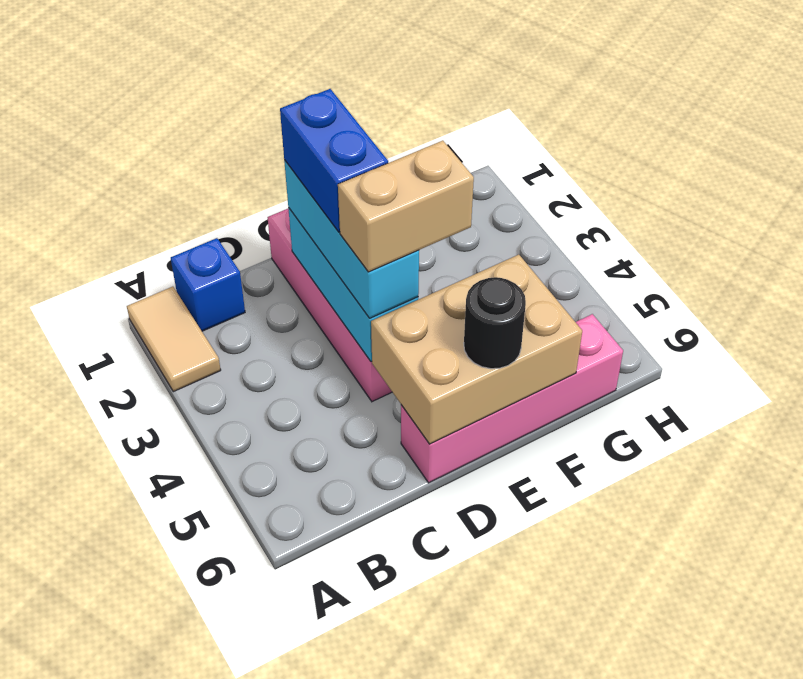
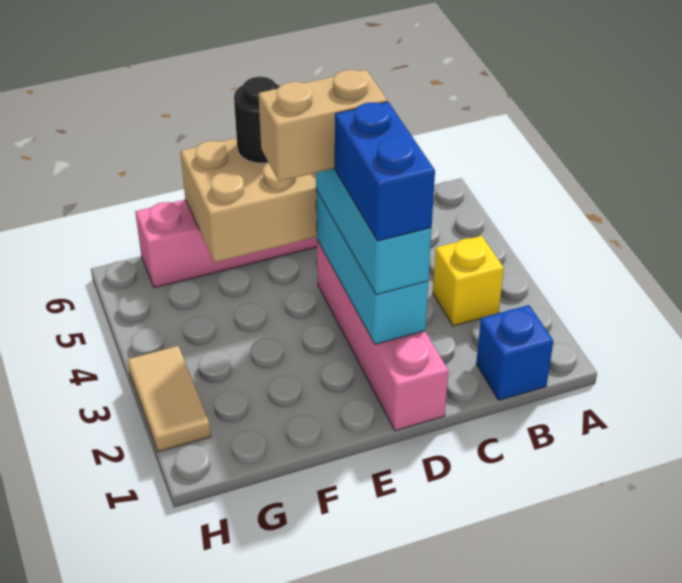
tan tile A1:A2 level 1 -> tan tile H2:H3 level 1
none -> yellow brick B3 level 1

